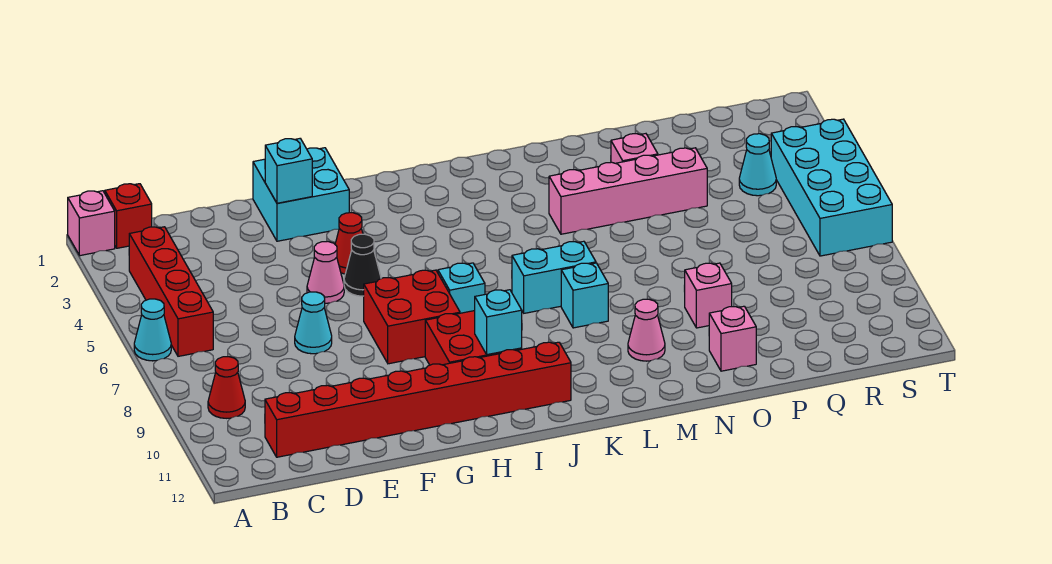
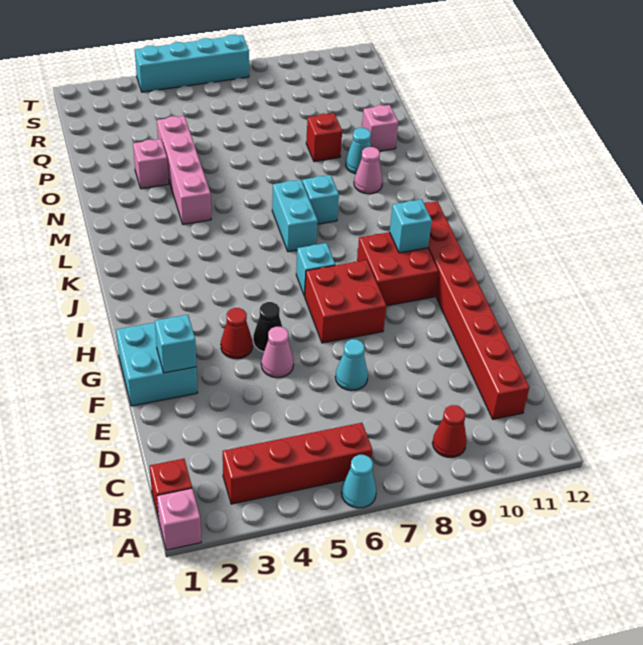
pink brick O9 level 1 -> red brick O9 level 1
cyan cone R4 level 1 -> cyan cone N10 level 1
cyan brick S4:T7 level 1 -> cyan brick T4:T7 level 1

